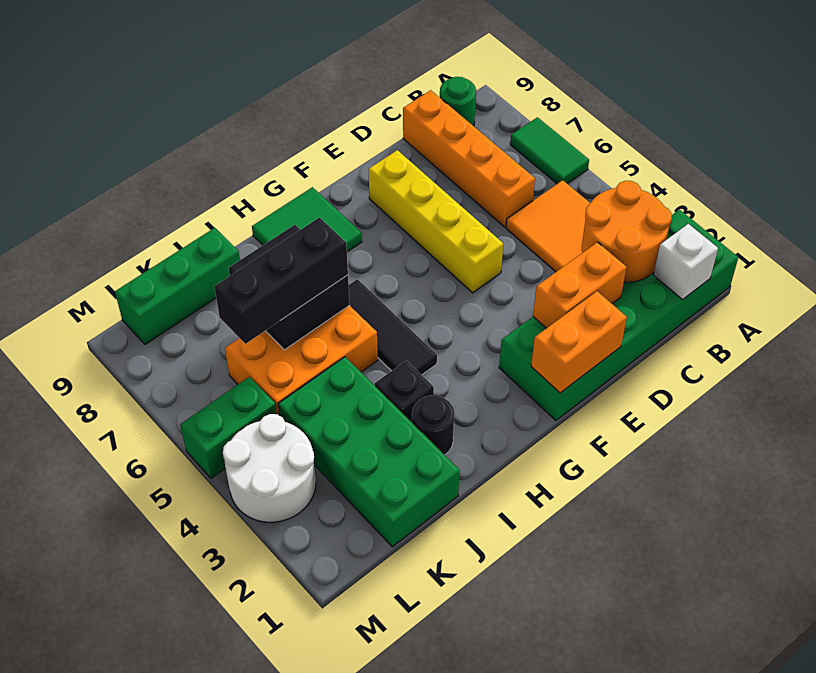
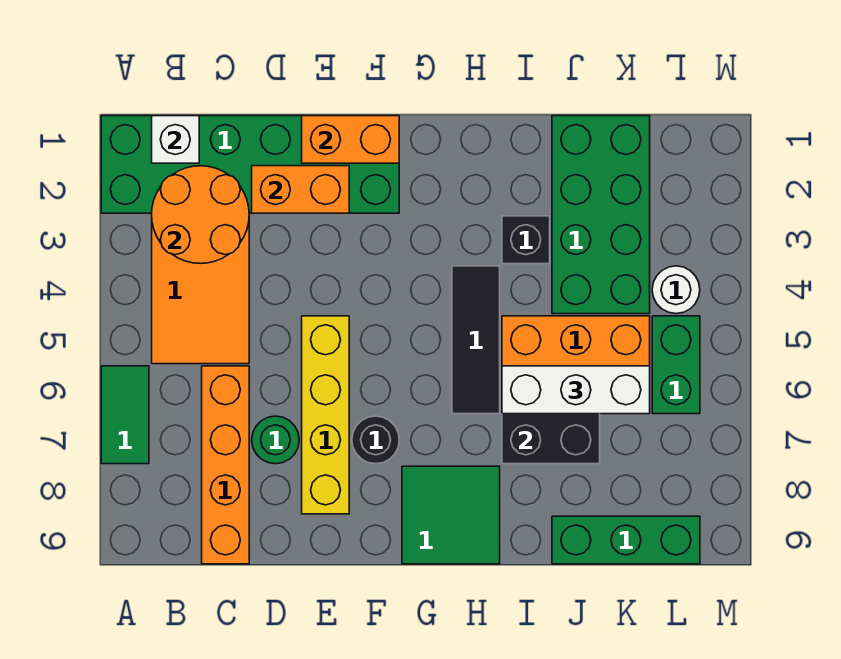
green round brick B9 level 1 -> green round brick D7 level 1
black round brick I2 level 1 -> black round brick F7 level 1
black brick I6:K6 level 3 -> white brick I6:K6 level 3
white round brick L3:M4 level 1 -> white round brick L4 level 1
green brick L5:M5 level 1 -> green brick L5:L6 level 1

